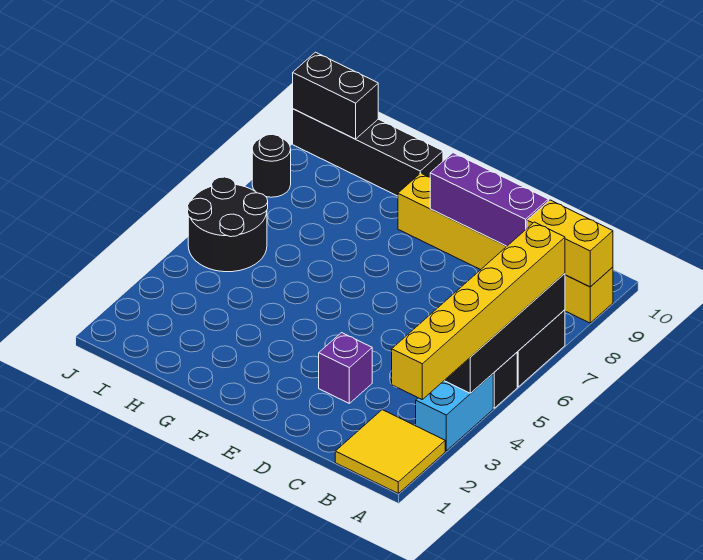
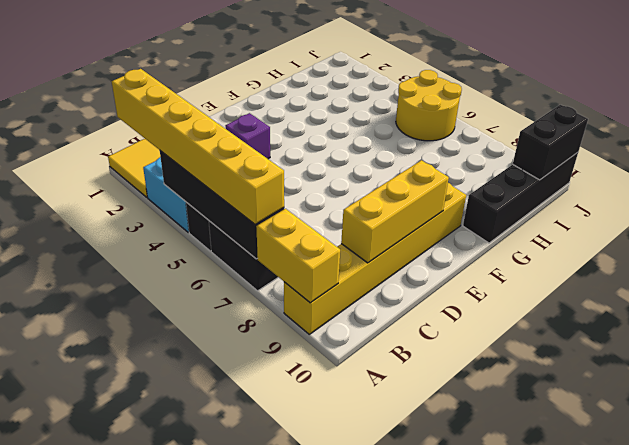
yellow brick A9:B9 level 2 -> yellow brick A8:A9 level 2
purple brick C9:E9 level 2 -> yellow brick C9:E9 level 2
black round brick I5:J6 level 1 -> yellow round brick I5:J6 level 1
black round brick J8 level 1 -> none

